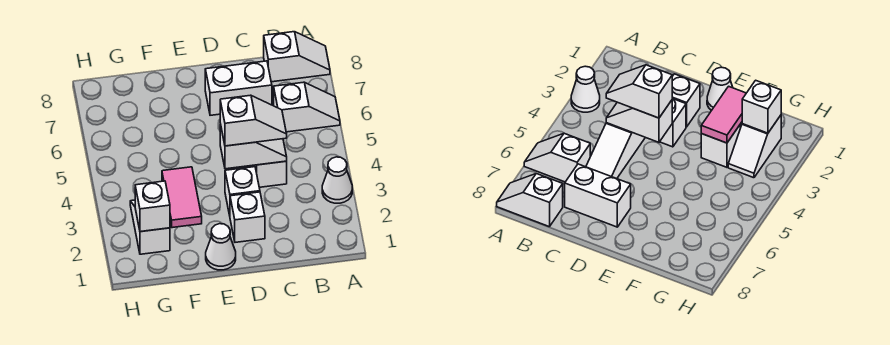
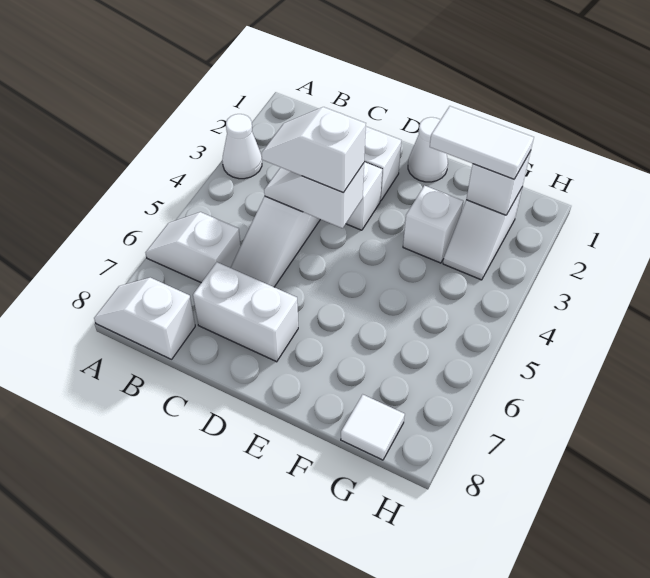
pink tile F2:F3 level 2 -> none
none -> white tile F2:G2 level 3
none -> white tile G8 level 1

